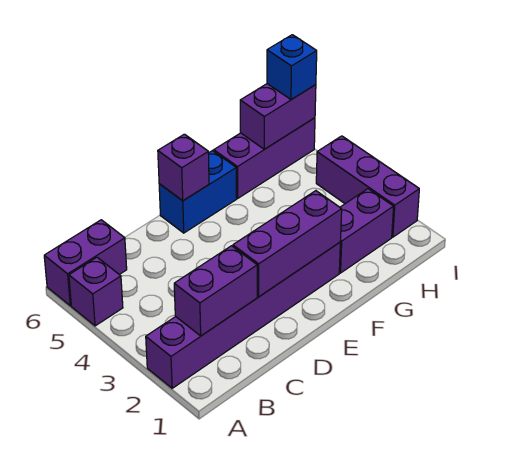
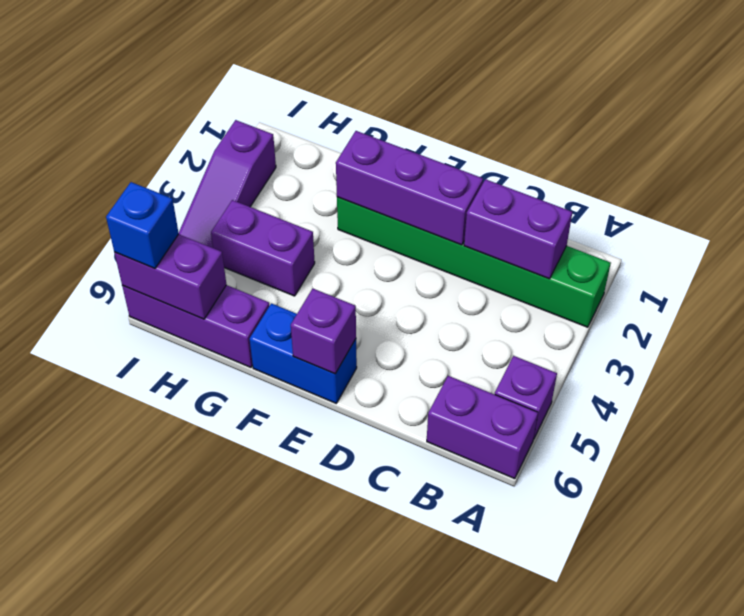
purple brick A2:F2 level 1 -> green brick A2:F2 level 1
purple brick G2:H2 level 1 -> purple brick G4:H4 level 1
purple brick I2:I4 level 1 -> purple slope I2:I4 level 1 top 2

